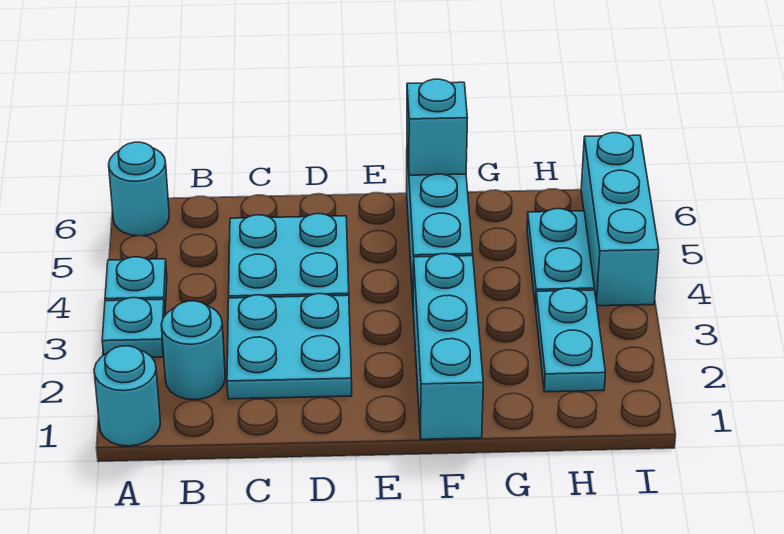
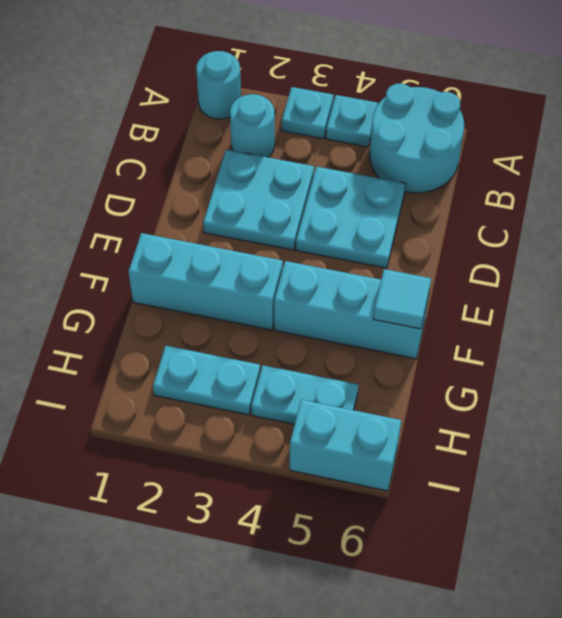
cyan round brick A6 level 1 -> cyan round brick A5:B6 level 1
cyan brick F6 level 2 -> cyan tile F6 level 2
cyan brick I4:I6 level 1 -> cyan brick I5:I6 level 1

